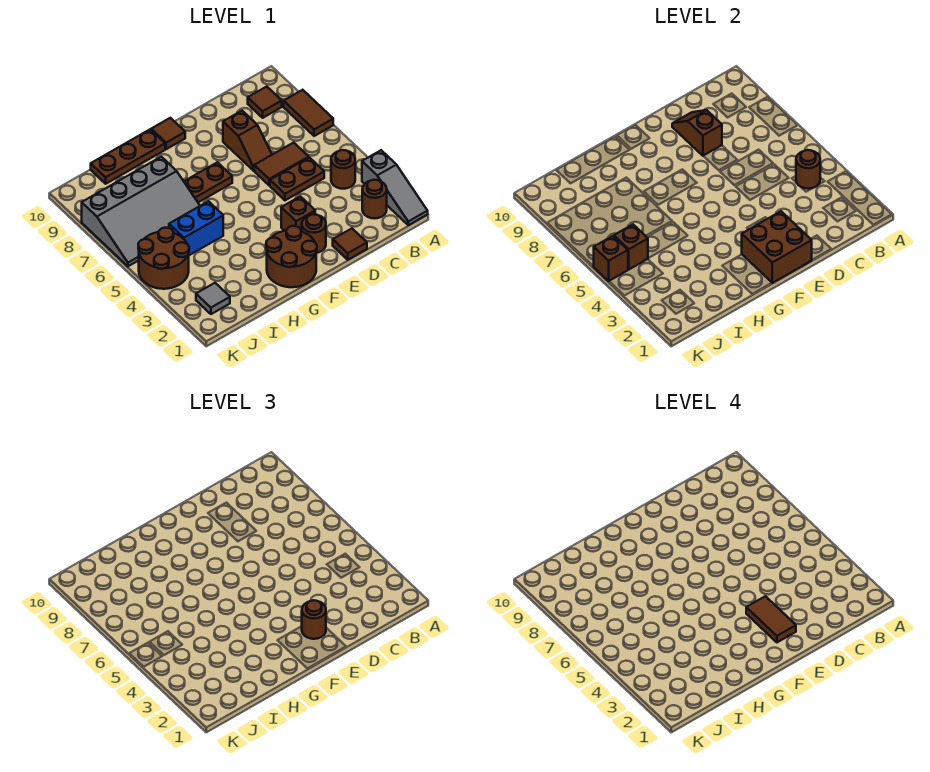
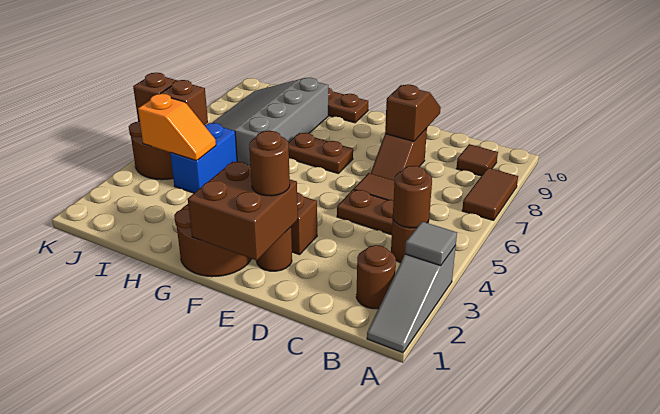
brown tile D1 level 1 -> none
brown tile E2:E3 level 4 -> none
brown tile F10 level 1 -> none
blue brick H5:I5 level 1 -> blue brick I4:I5 level 1
grey slope H6:K8 level 1 top 8 -> grey slope H6:J9 level 1 top H
none -> orange slope I4:J4 level 2 top J
grey tile J2 level 1 -> grey tile A3 level 2

